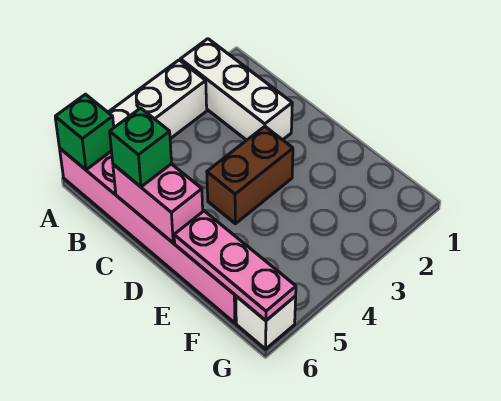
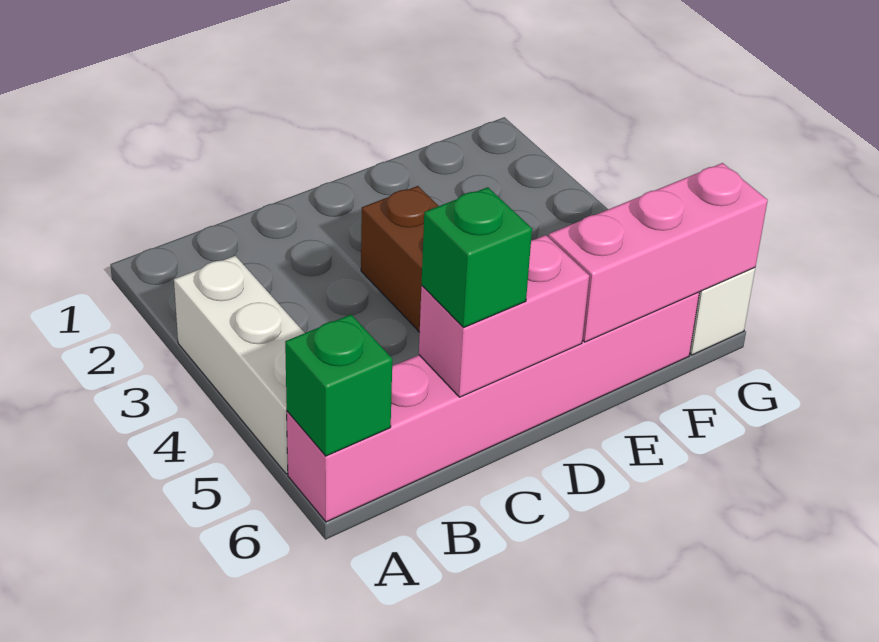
white brick A2:C2 level 1 -> none
pink plate E6:G6 level 2 -> pink brick E6:G6 level 2

